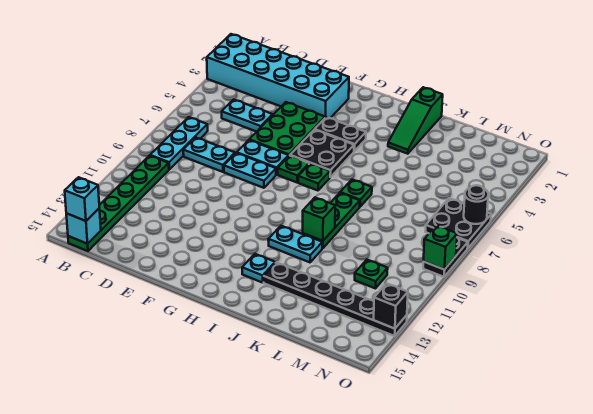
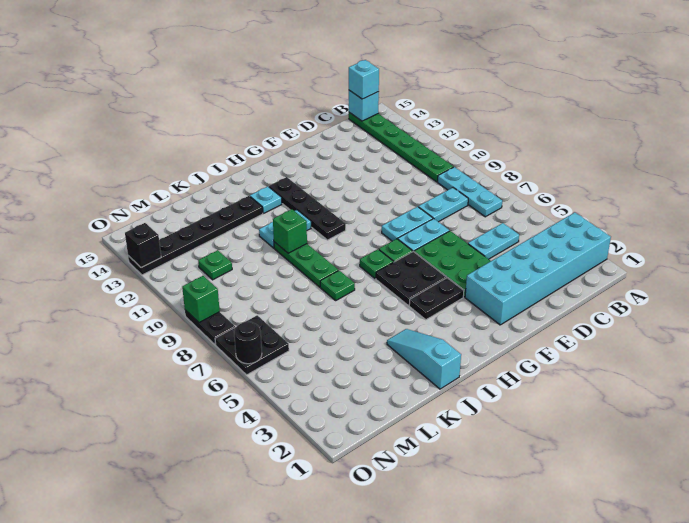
none -> black plate H10:H13 level 1
green slope J1:J3 level 1 top 1 -> cyan slope J1:J3 level 1 top 1

